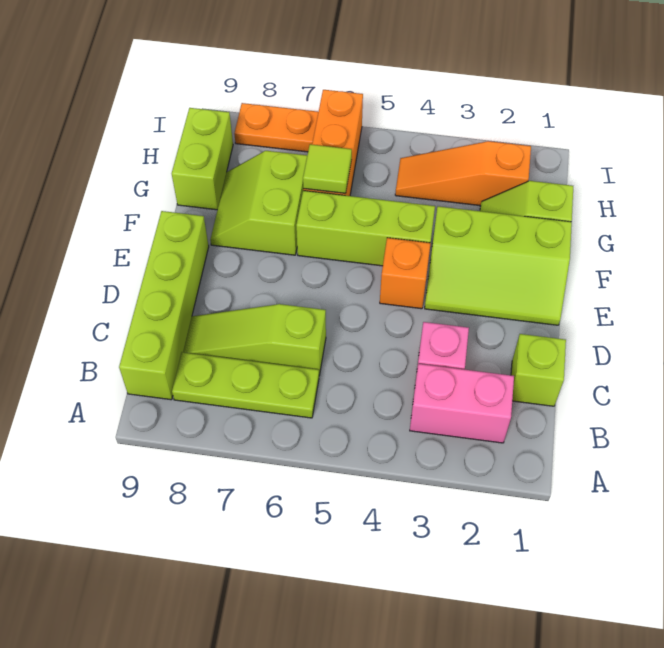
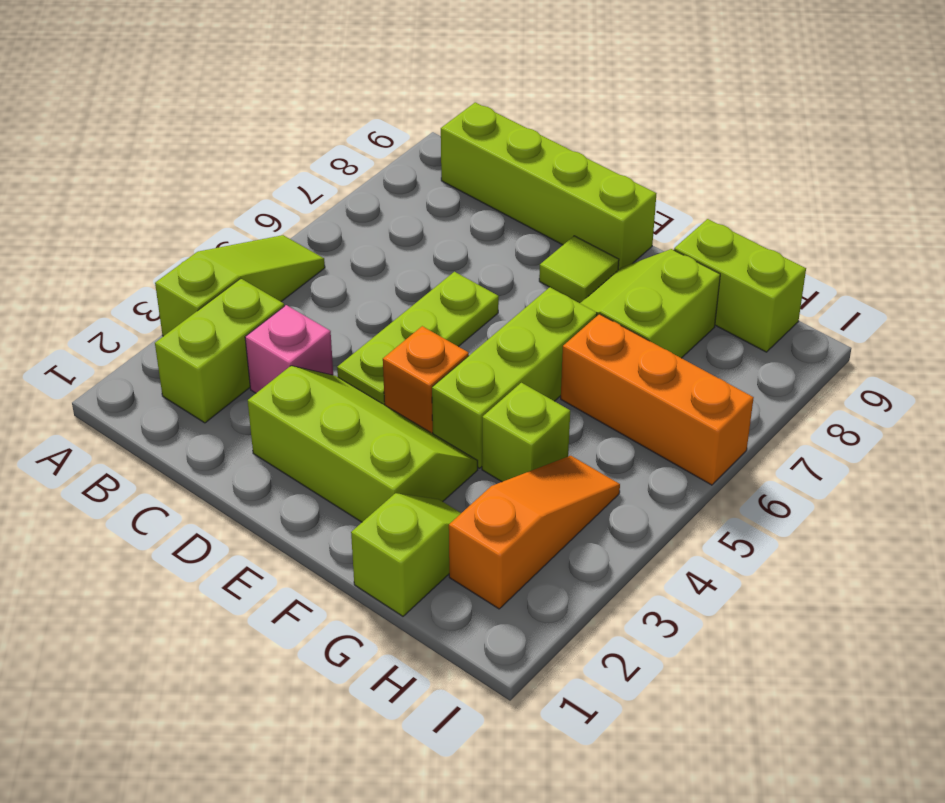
pink brick B2:B3 level 1 -> lime brick B2:B3 level 1
lime plate B6:B8 level 1 -> lime plate D4:D6 level 1
lime brick C1 level 1 -> lime brick G4 level 1
lime slope C6:C8 level 1 top 6 -> lime slope A3:A5 level 1 top 3
lime slope E1:F3 level 1 top F -> lime slope D2:F3 level 1 top 2
lime slope F7:G8 level 1 top 7 -> lime slope F7:G8 level 1 top G
lime tile G6 level 2 -> lime tile E8 level 1
orange plate I7:I8 level 1 -> none

